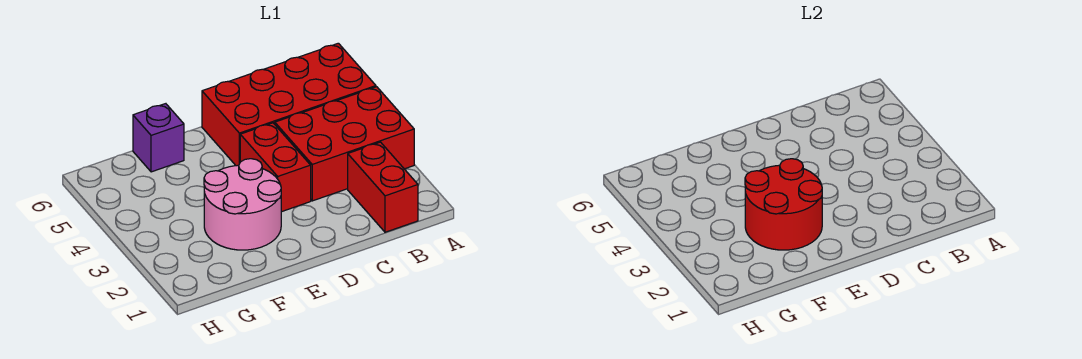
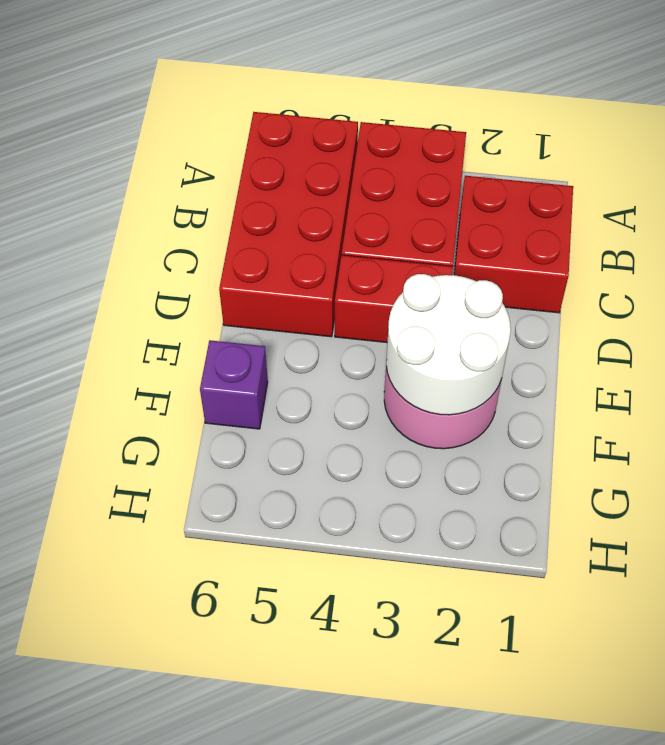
red brick B1:B2 level 1 -> red brick B1:C2 level 1
red round brick E2:F3 level 2 -> white round brick E2:F3 level 2

